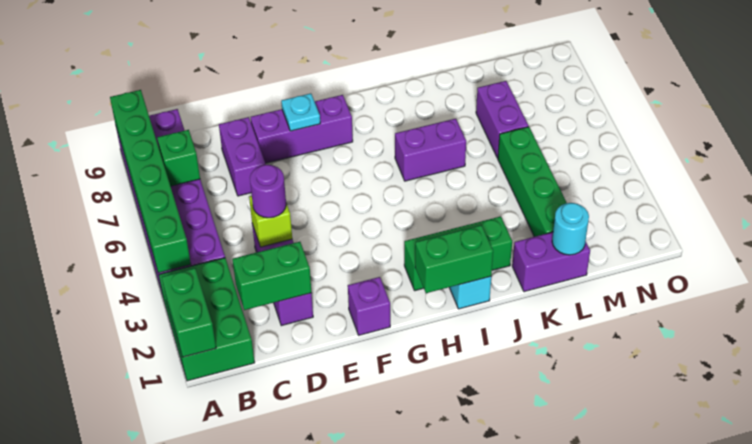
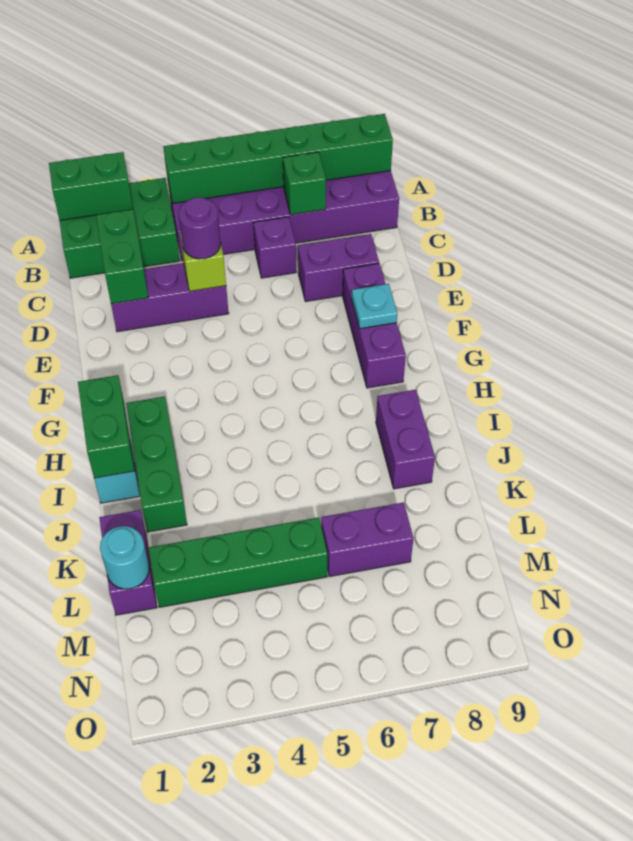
purple brick F1 level 1 -> purple brick C6 level 1
purple brick I6:J6 level 1 -> purple brick I8:J8 level 1

